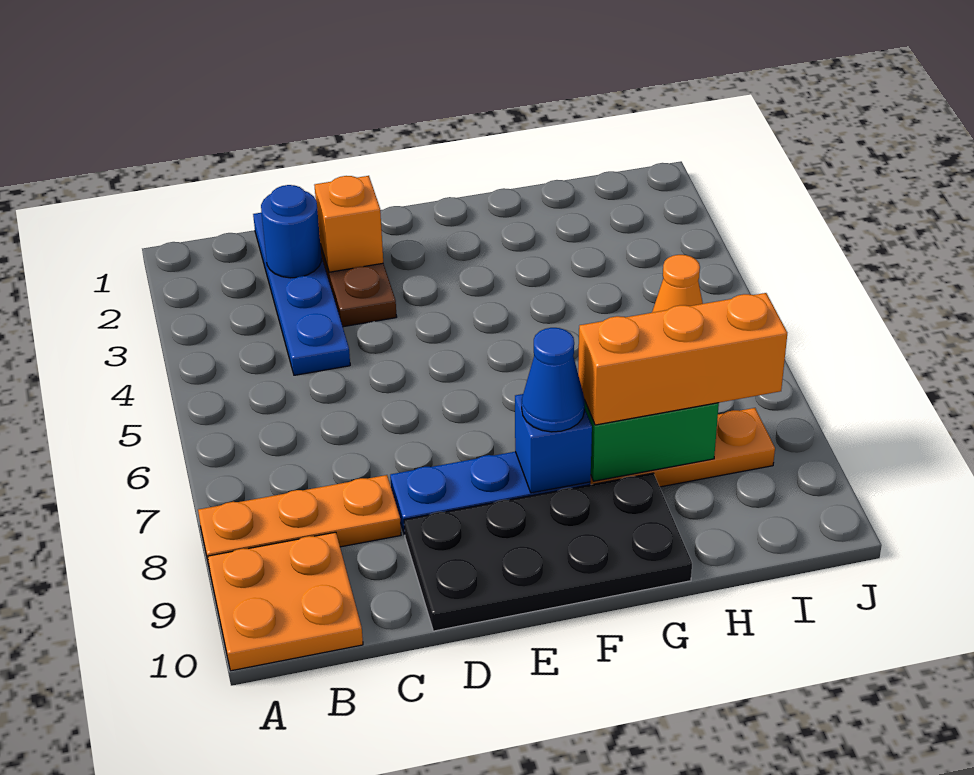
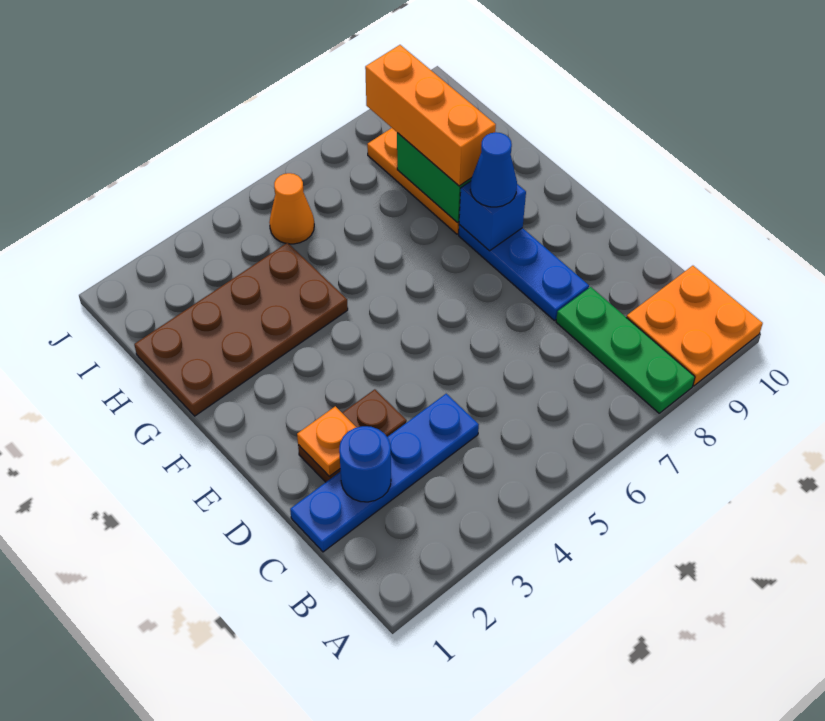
orange plate A8:C8 level 1 -> green plate A8:C8 level 1
orange brick D2 level 2 -> orange plate D2 level 2
black plate D9:G10 level 1 -> none
none -> brown plate G1:H4 level 1

